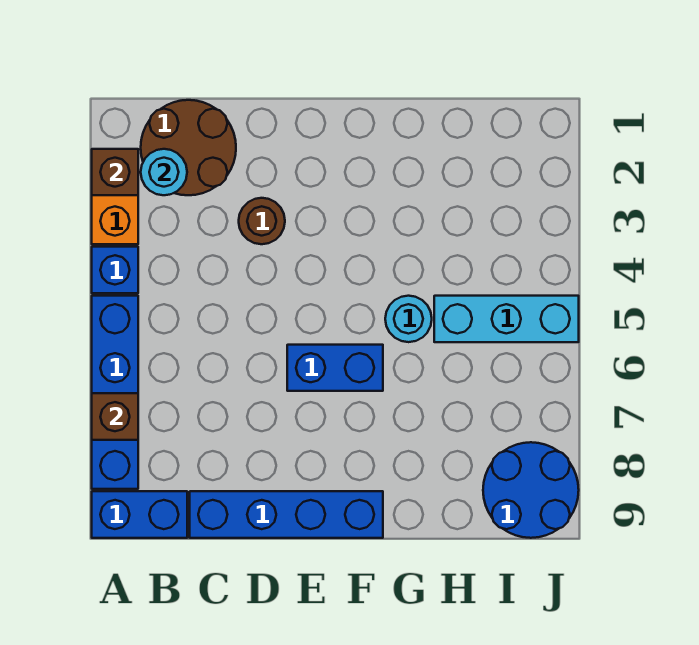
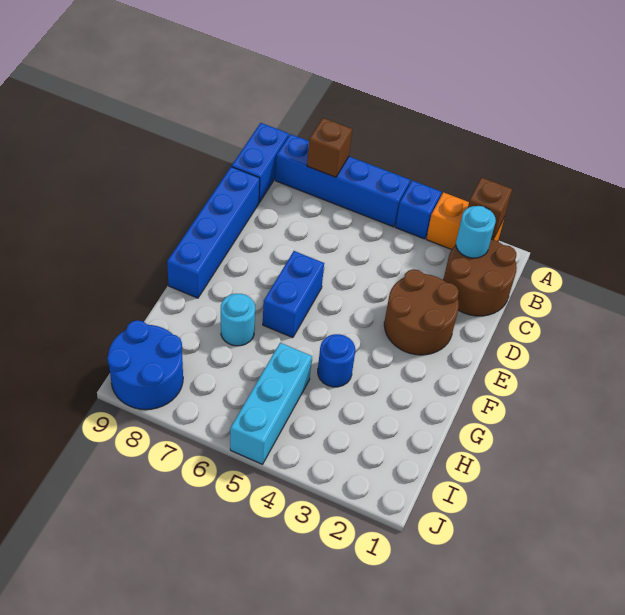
brown round brick D3 level 1 -> brown round brick D2:E3 level 1
none -> blue round brick G4 level 1
cyan round brick G5 level 1 -> cyan round brick G7 level 1

